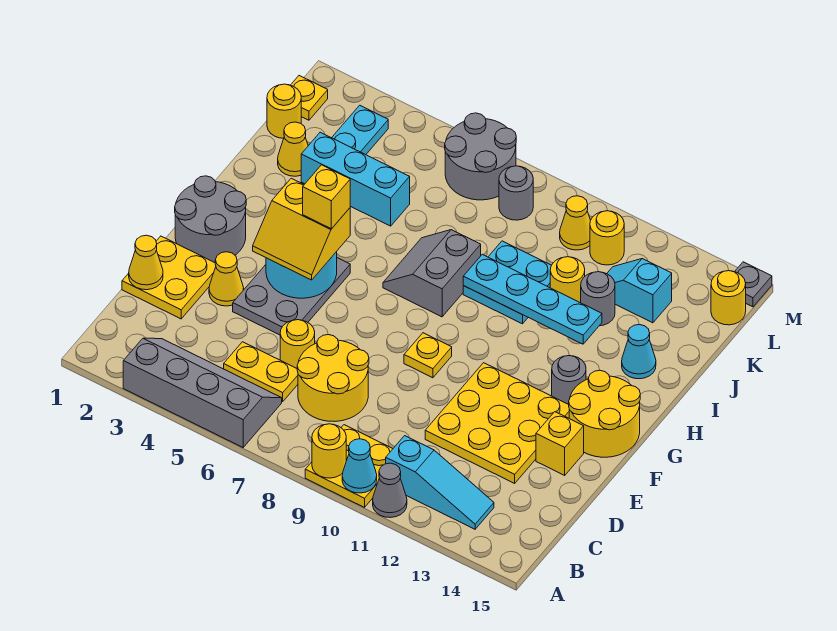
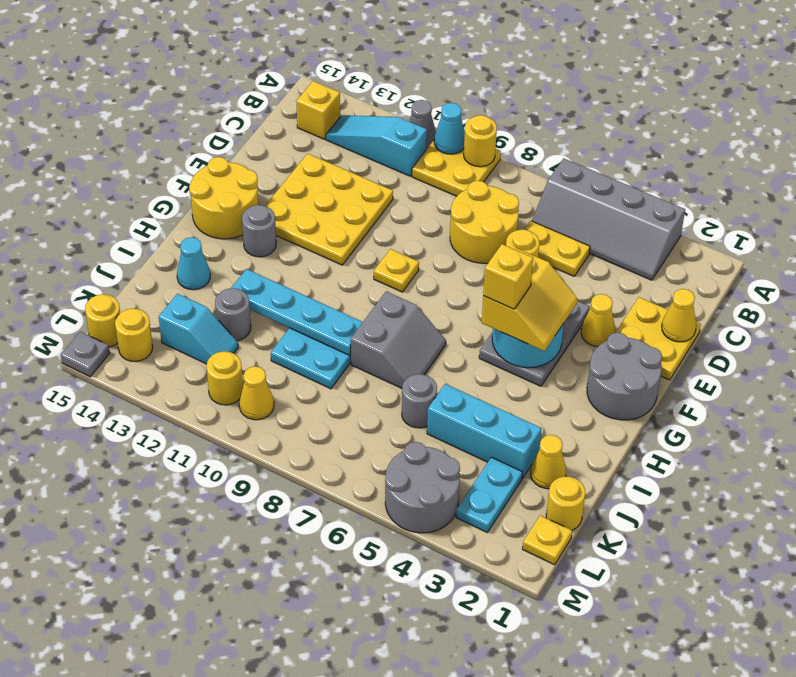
yellow brick E14 level 1 -> yellow brick B14 level 1
yellow slope F4:G5 level 3 top G -> yellow slope F4:G5 level 3 top 5
yellow round brick J11 level 1 -> yellow round brick L14 level 1
grey round brick L6:M7 level 1 -> grey round brick L4:M5 level 1
grey round brick L8 level 1 -> grey round brick J6 level 1

